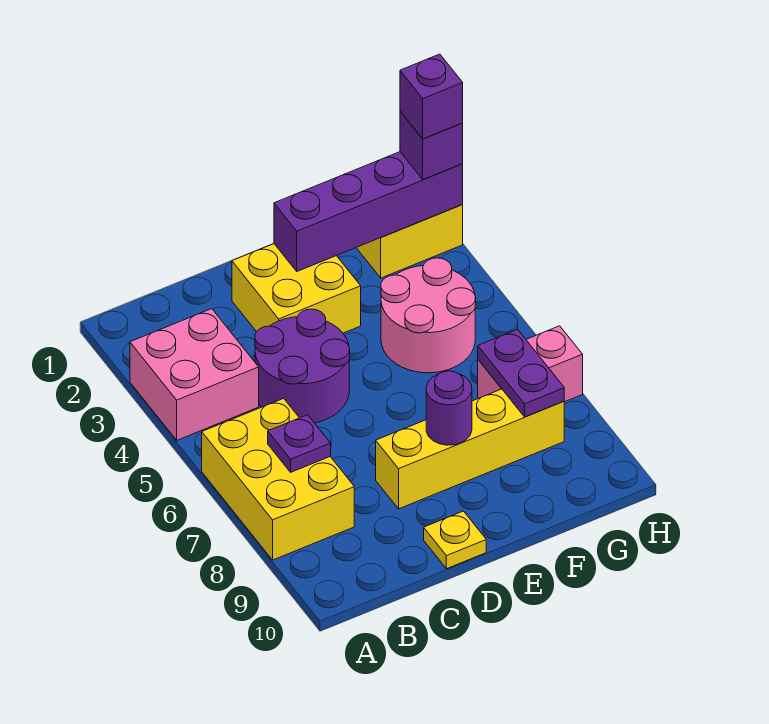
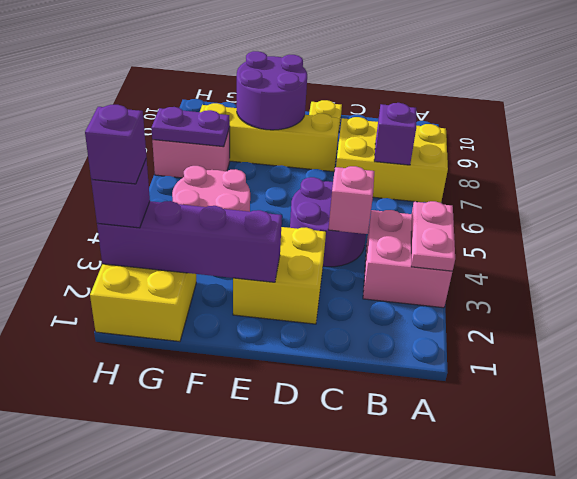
none -> pink plate A3:A4 level 2
yellow brick A6:B8 level 1 -> yellow brick A7:C8 level 1
purple plate B7 level 2 -> purple brick B7 level 2
none -> pink brick C4 level 2
purple round brick E8 level 2 -> purple round brick E8:F9 level 2
purple plate G7:G8 level 2 -> purple plate G7:H7 level 2

